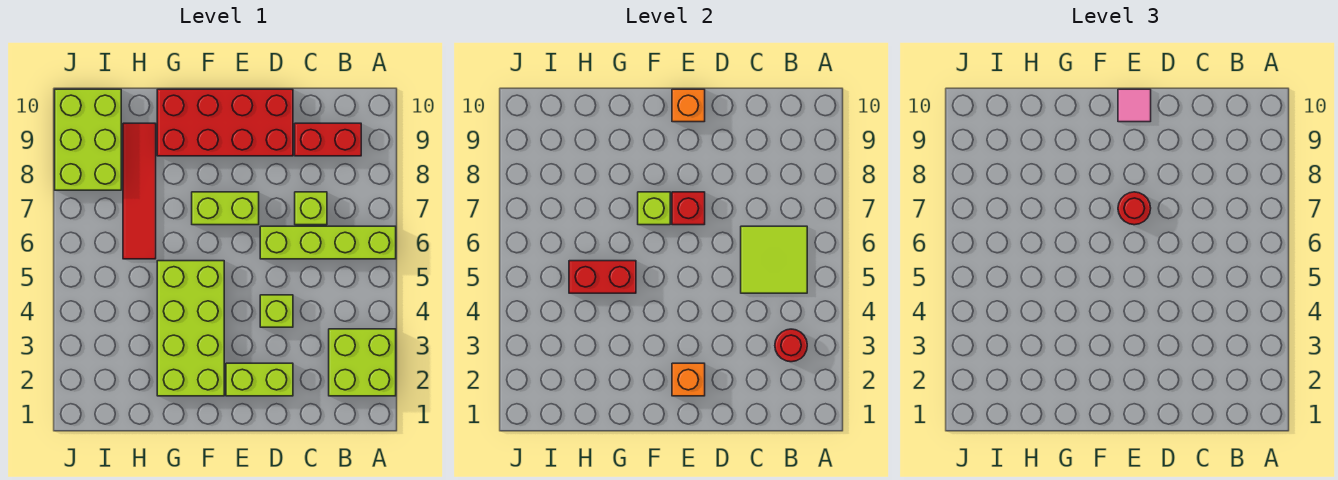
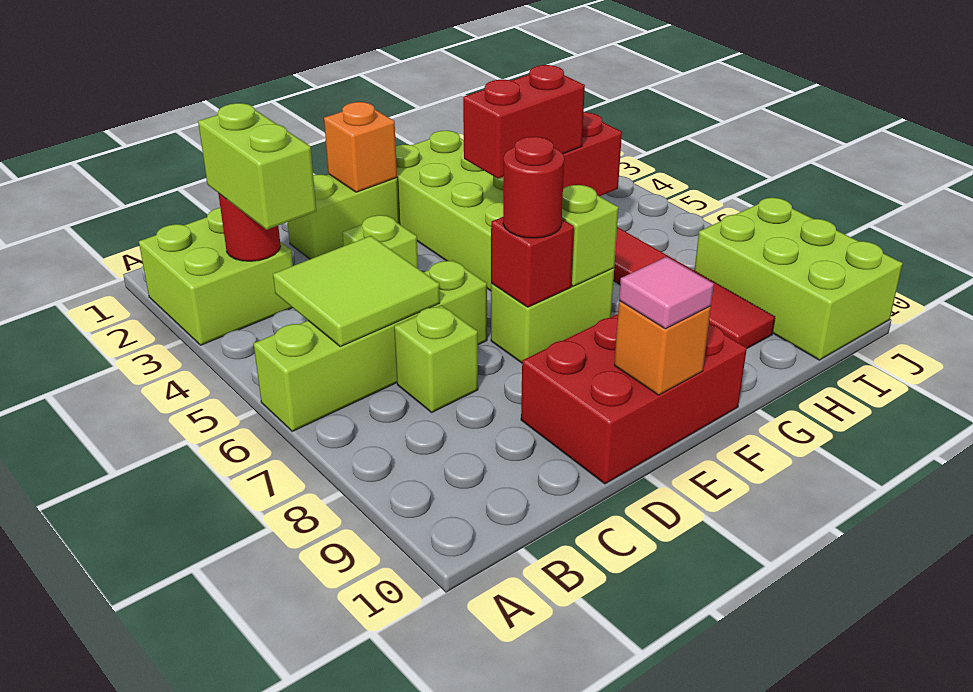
none -> lime brick B3:B4 level 3
red brick B9:C9 level 1 -> red brick F5:G5 level 3
red brick D9:G10 level 1 -> red brick D9:F10 level 1

